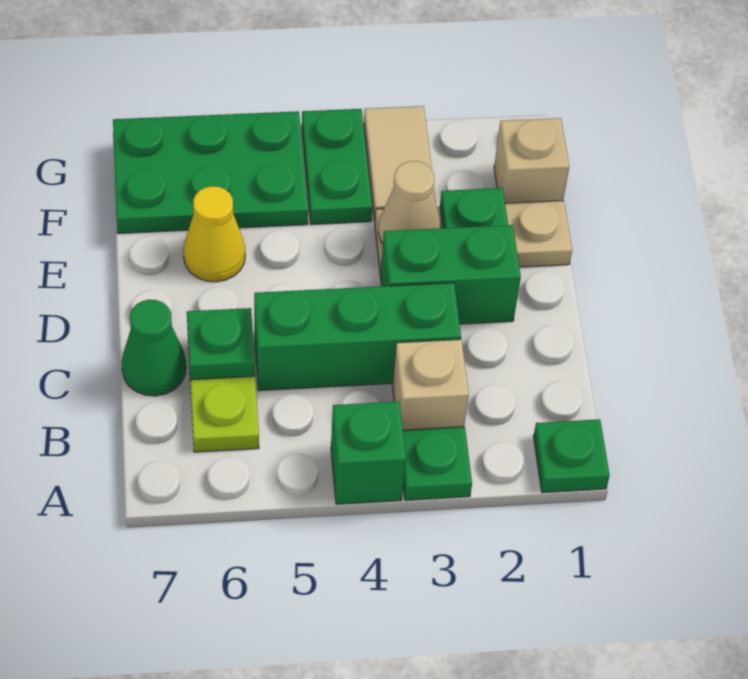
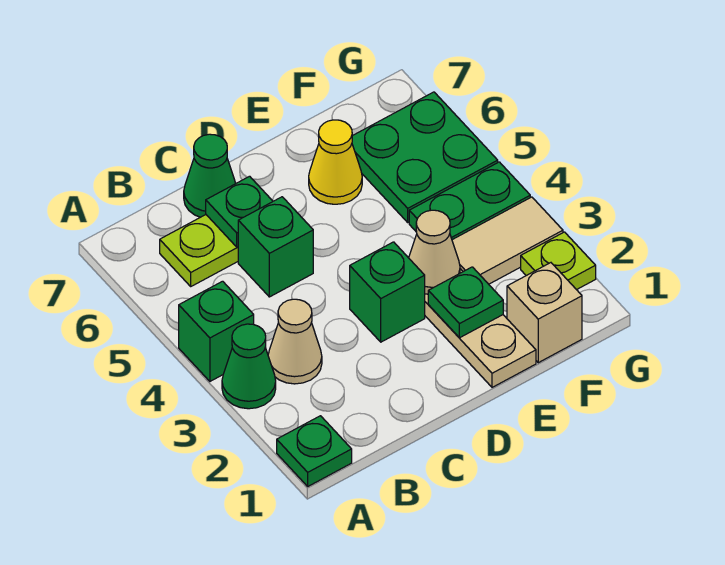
green plate A3 level 1 -> green cone A3 level 1
tan brick B3 level 1 -> tan cone B3 level 1
green brick C3:C5 level 1 -> green brick C5 level 1
green brick D2:D3 level 1 -> green brick D3 level 1
green plate F5:G7 level 1 -> green plate F5:G6 level 1
none -> lime plate G2 level 1

